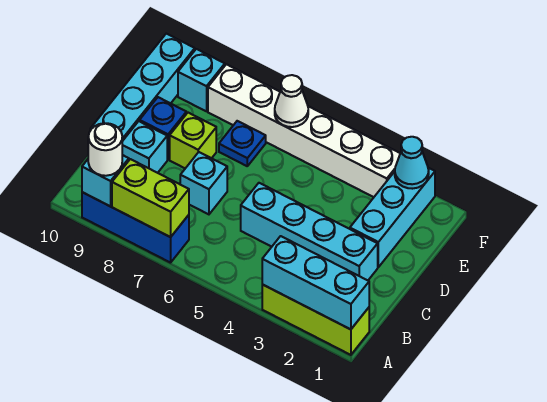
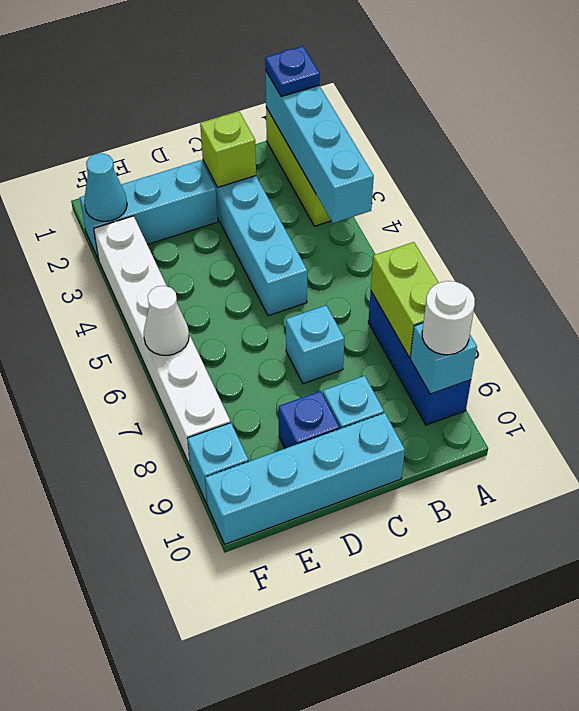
cyan brick A1:A3 level 2 -> cyan brick A1:A4 level 2
lime brick D8 level 1 -> lime brick C2 level 2
blue plate E7 level 1 -> blue plate A1 level 3

